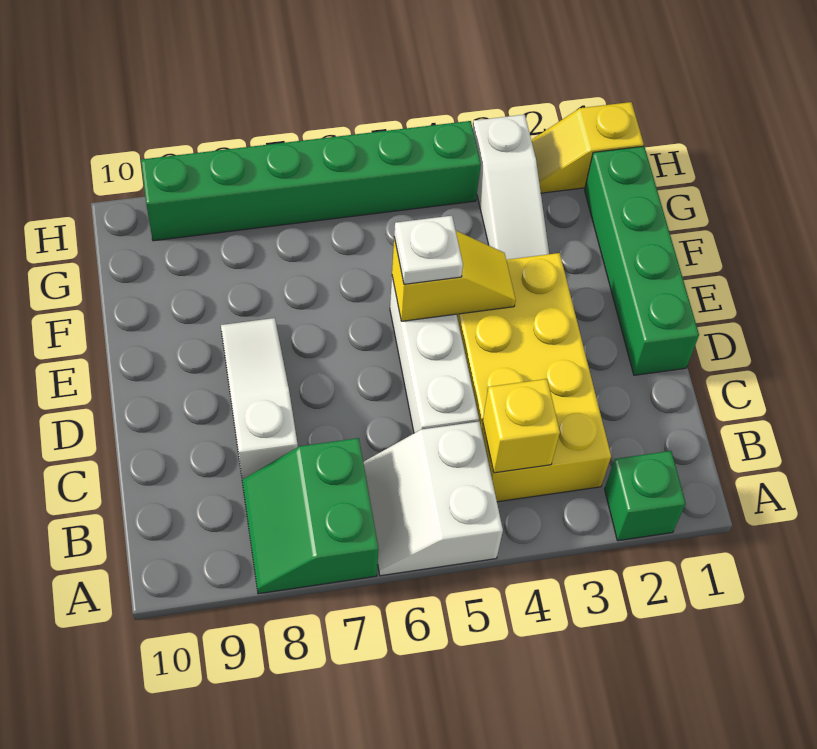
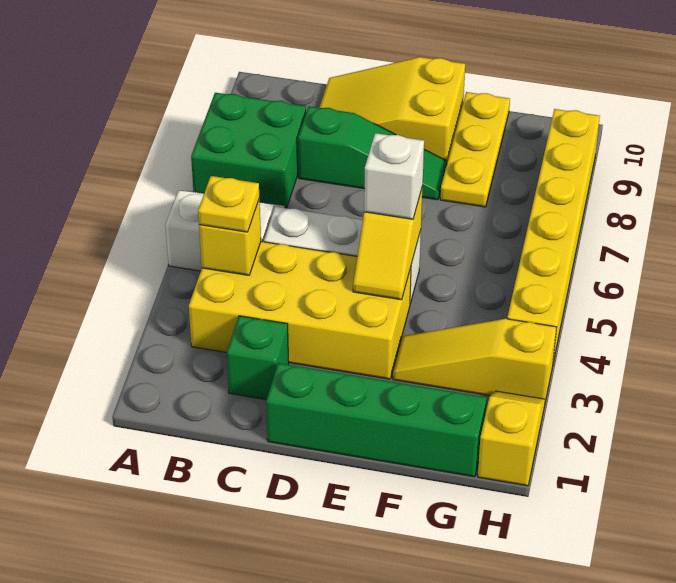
green brick A2 level 1 -> green brick C2 level 1
green slope A7:B8 level 1 top 7 -> green brick A7:B8 level 1
none -> yellow plate B4 level 3
white slope C8:E8 level 1 top C -> green slope C8:E8 level 1 top C
none -> yellow slope C9:E10 level 1 top E
white plate E5 level 3 -> white brick E5 level 3
white slope F3:H3 level 1 top H -> yellow slope F3:H3 level 1 top H
none -> yellow plate F8:F10 level 1
green brick H4:H9 level 1 -> yellow brick H4:H9 level 1

